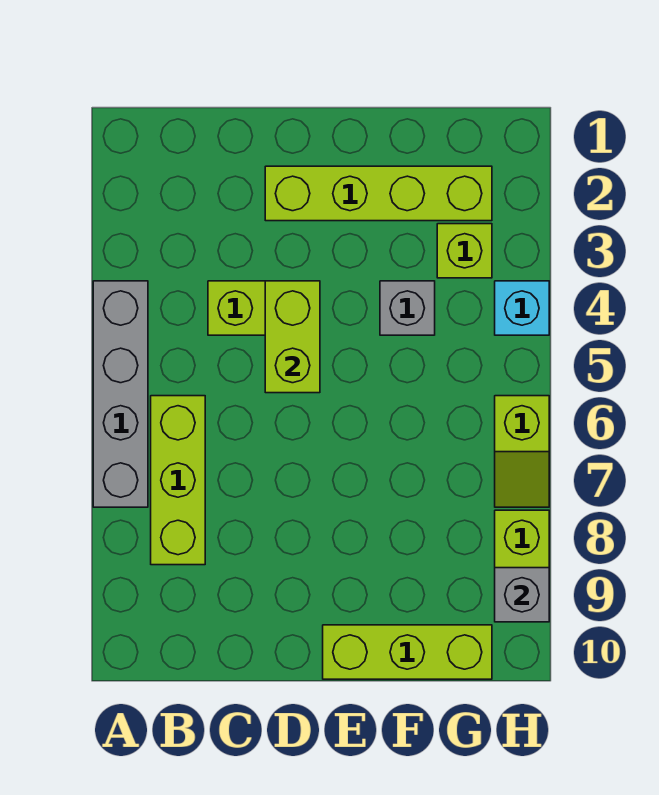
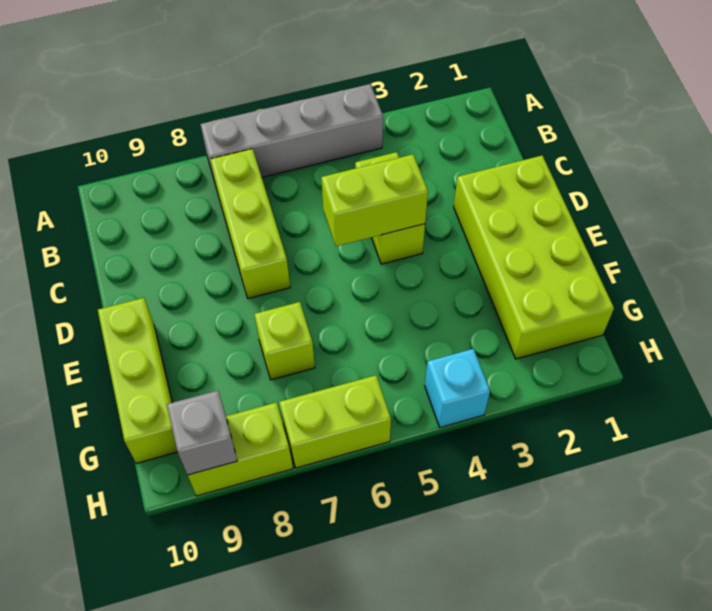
lime brick B6:B8 level 1 -> lime brick B7:D7 level 1
lime brick D2:G2 level 1 -> lime brick D1:G2 level 1
grey brick F4 level 1 -> none
lime brick G3 level 1 -> lime brick F7 level 1
lime slope H6:H7 level 1 top 6 -> lime brick H6:H7 level 1

